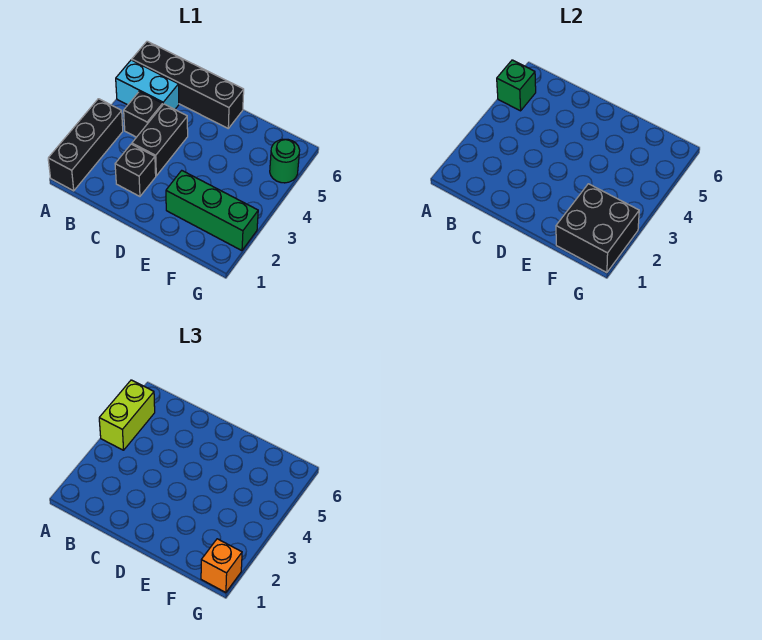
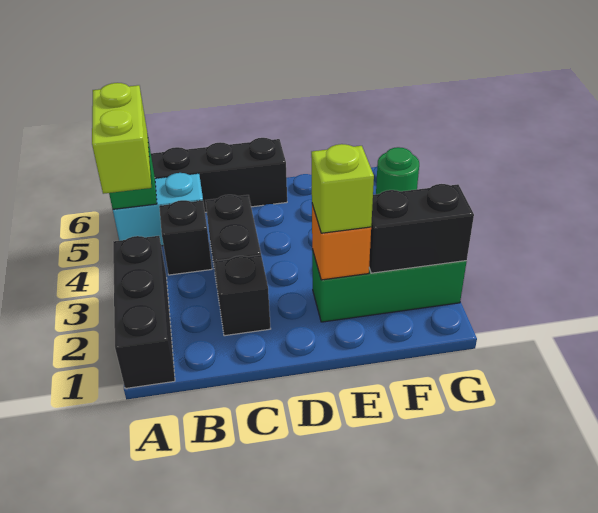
none -> lime brick E2 level 3
black brick F1:G2 level 2 -> black brick F2:G2 level 2
orange brick G1 level 3 -> orange brick E2 level 2

